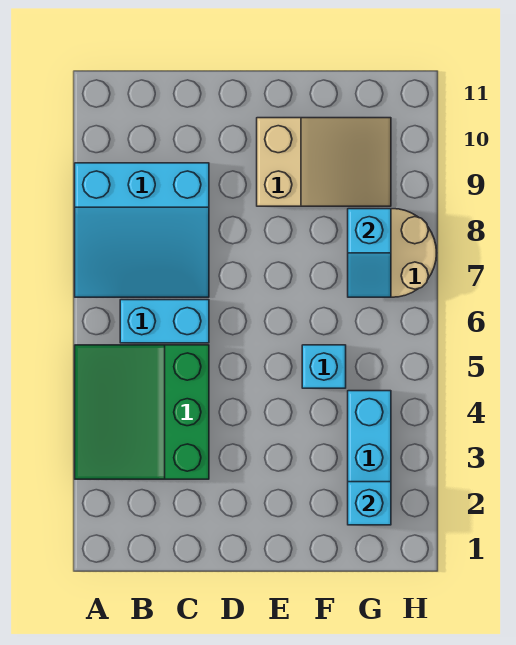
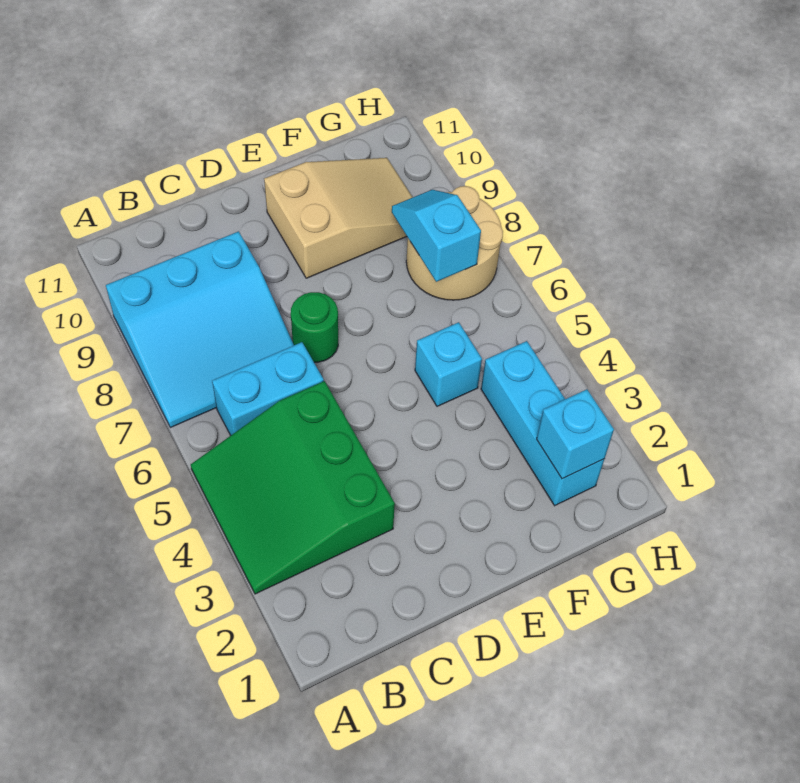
none -> green round brick D7 level 1
cyan slope G7:G8 level 2 top 8 -> cyan slope G7:G8 level 2 top 7

